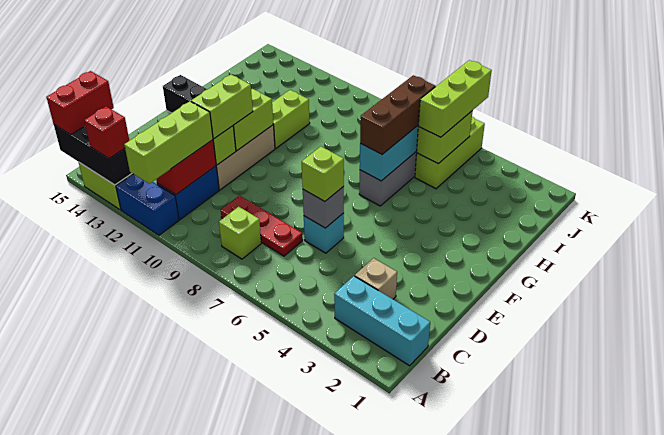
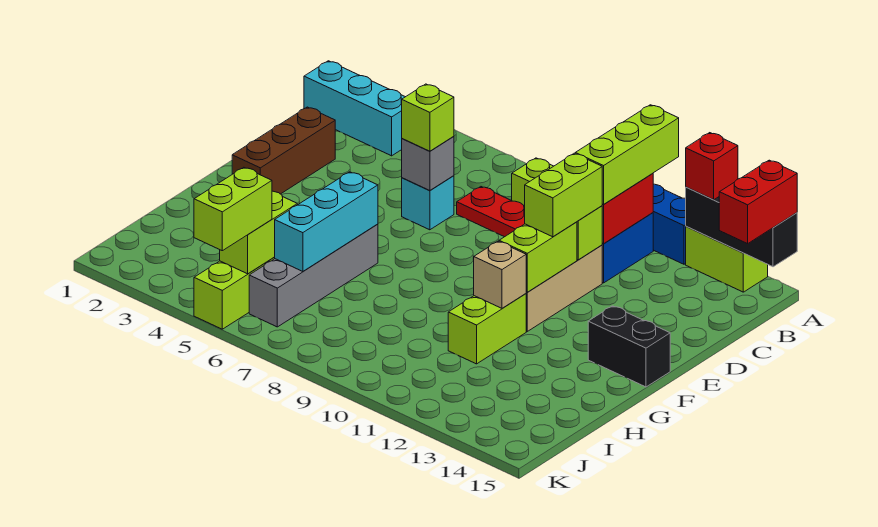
tan brick C3 level 1 -> tan brick G11 level 2
brown brick G6:I6 level 3 -> brown brick D2:F2 level 1
lime brick I5:K5 level 3 -> lime brick J5:K5 level 3

